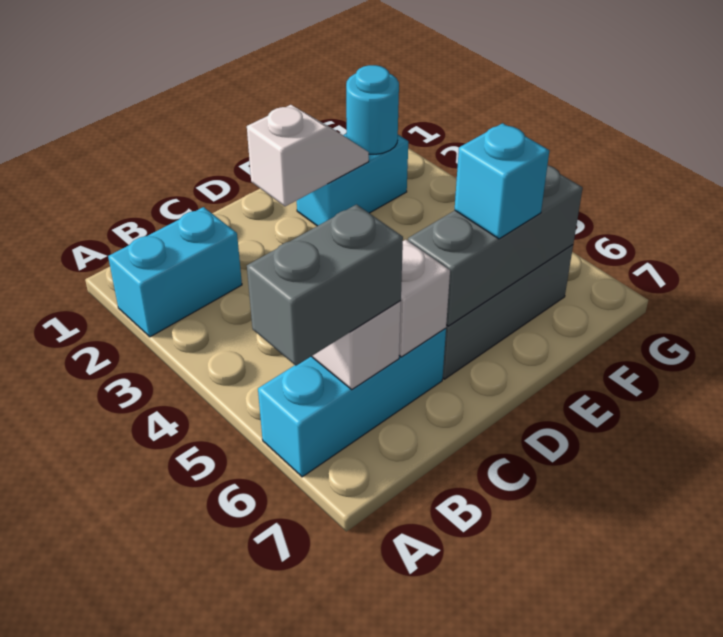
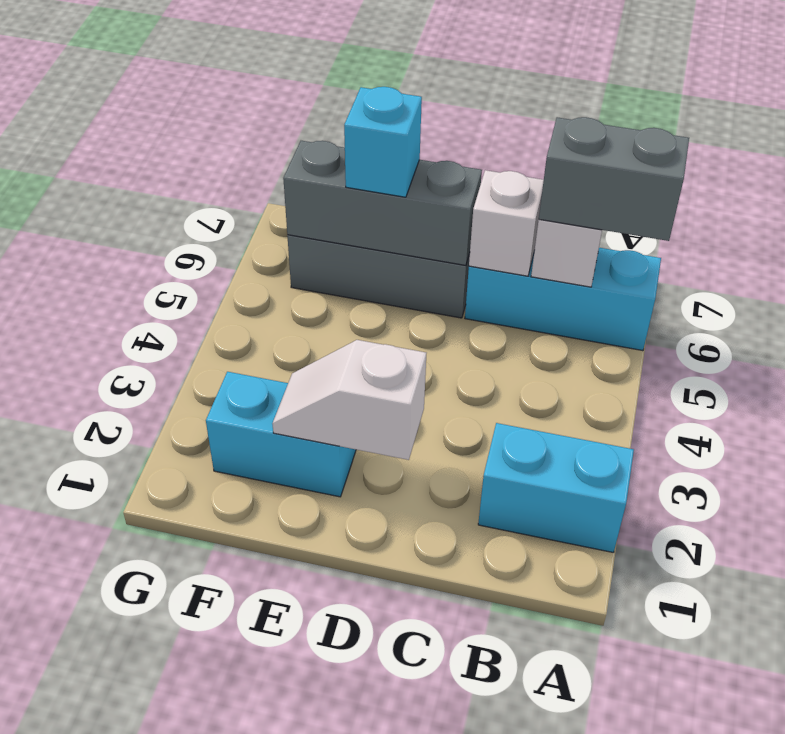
cyan round brick F2 level 2 -> none

